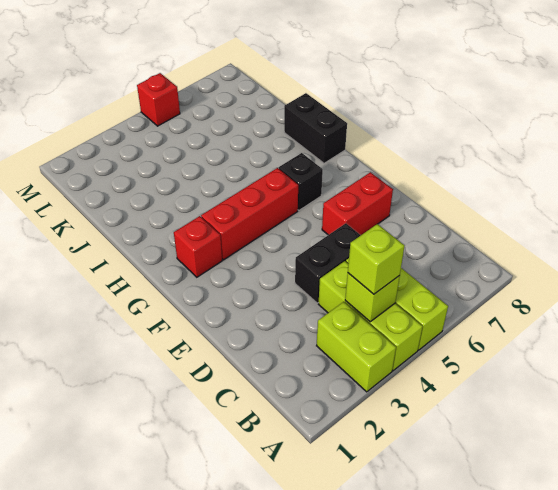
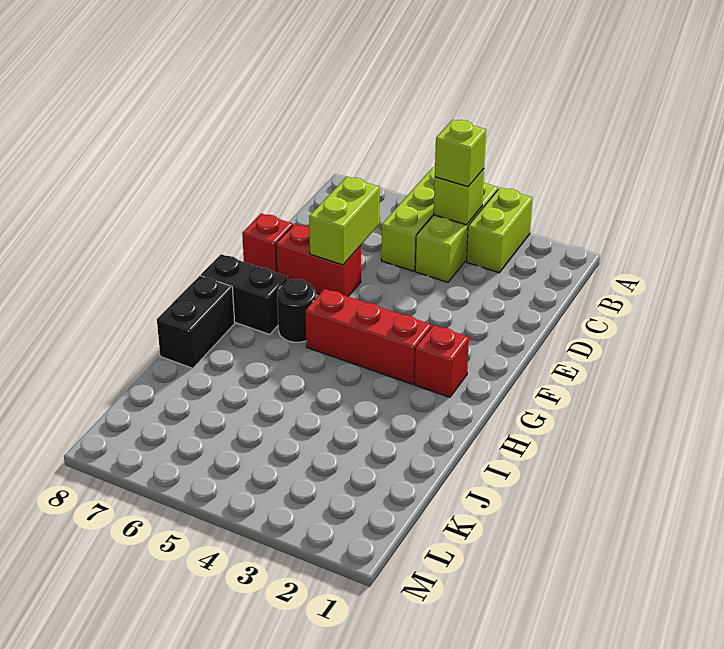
black brick D4:D5 level 1 -> black brick G7:G8 level 1
none -> lime brick D6:E6 level 2
black brick G6 level 1 -> black round brick G6 level 1
red brick M5 level 1 -> red brick E8 level 1

